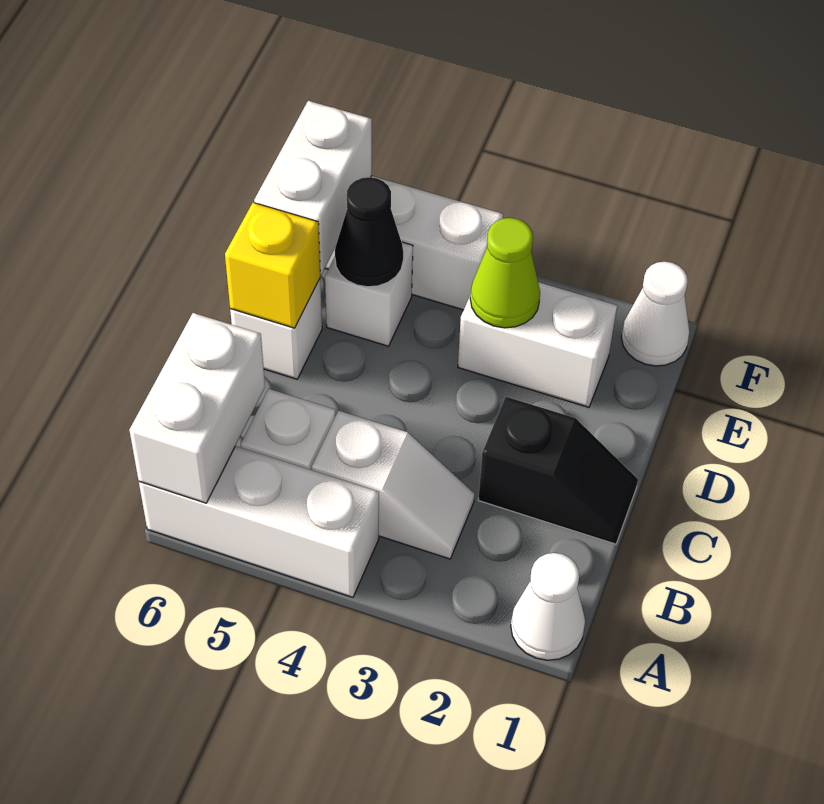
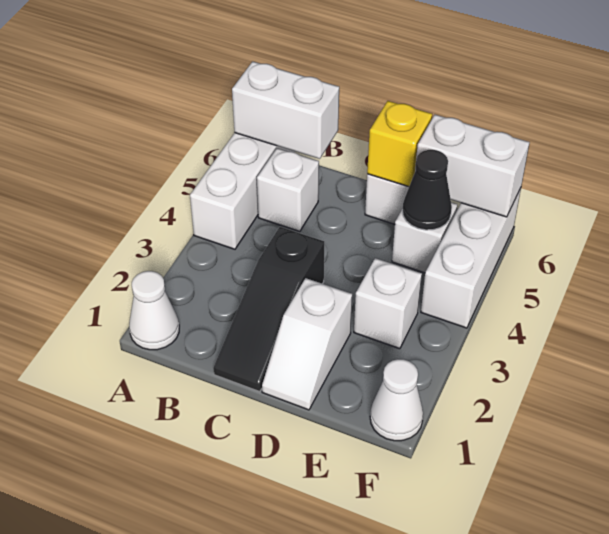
white slope B3:B4 level 1 top 4 -> white slope D1:D2 level 1 top 2
black slope C1:C2 level 1 top 2 -> black slope C1:C3 level 1 top 3
white brick E2:E3 level 1 -> white brick E3 level 1
lime cone E3 level 2 -> none

